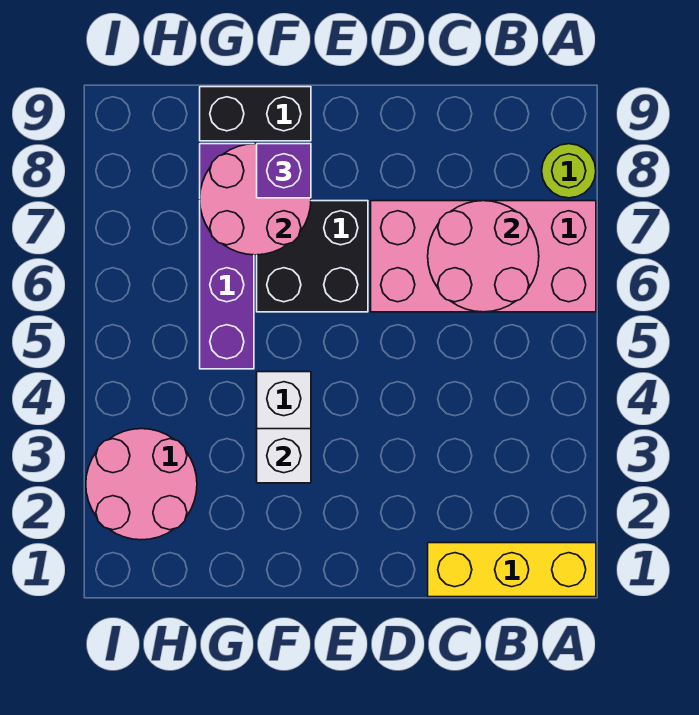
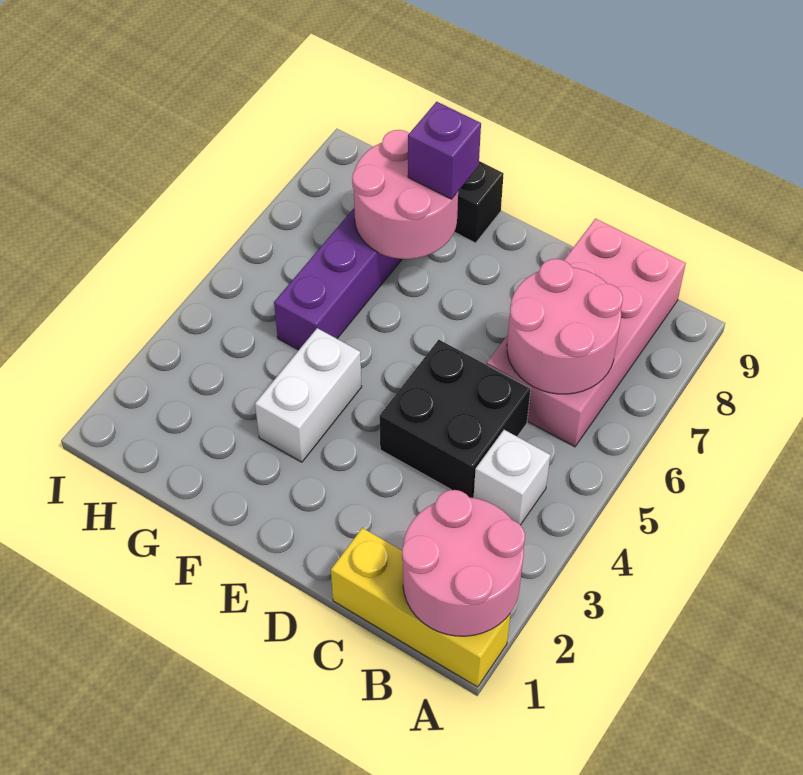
pink brick A6:D7 level 1 -> pink brick B6:C9 level 1
lime round brick A8 level 1 -> none
black brick E6:F7 level 1 -> black brick C4:D5 level 1
white brick F3 level 2 -> white brick B4 level 1
pink round brick H2:I3 level 1 -> pink round brick A1:B2 level 2

